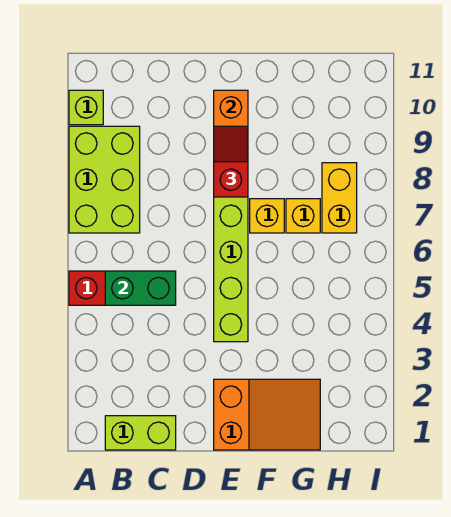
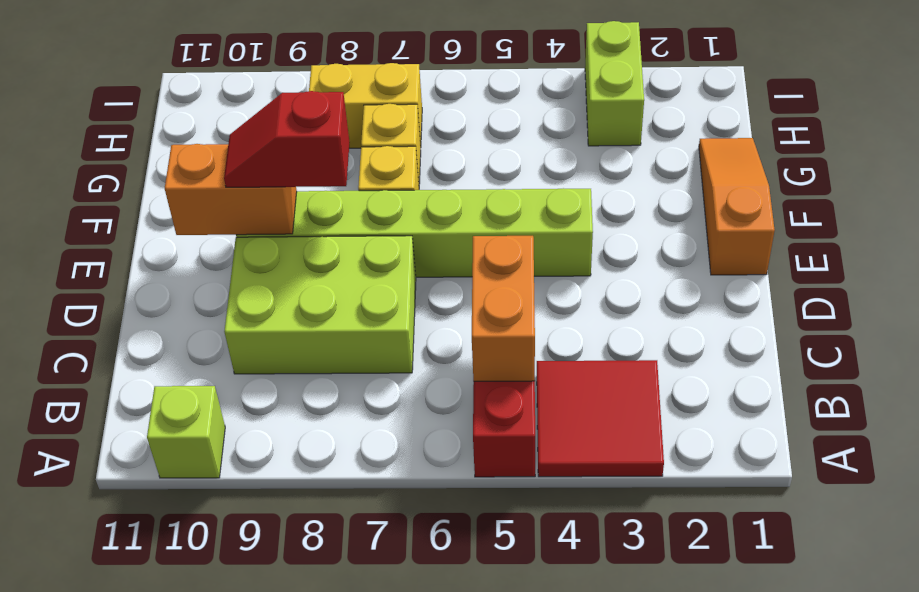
none -> red tile A3:B4 level 1
lime brick A7:B9 level 1 -> lime brick C7:D9 level 1
lime brick B1:C1 level 1 -> lime brick H3:I3 level 1
green brick B5:C5 level 2 -> orange brick B5:C5 level 2
orange slope E1:G2 level 1 top E -> orange slope E1:G1 level 1 top E

